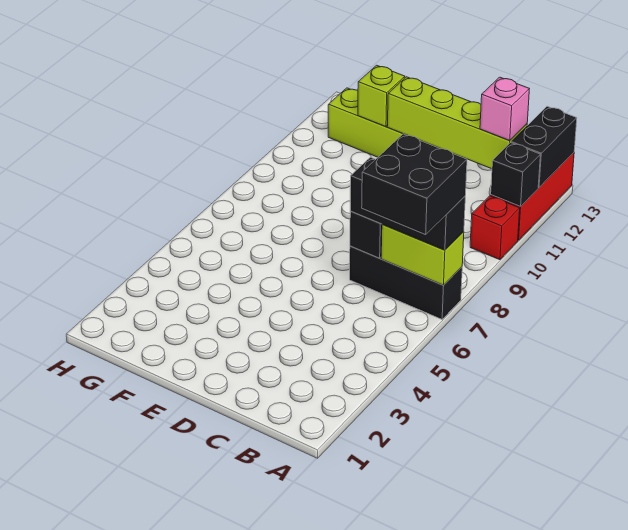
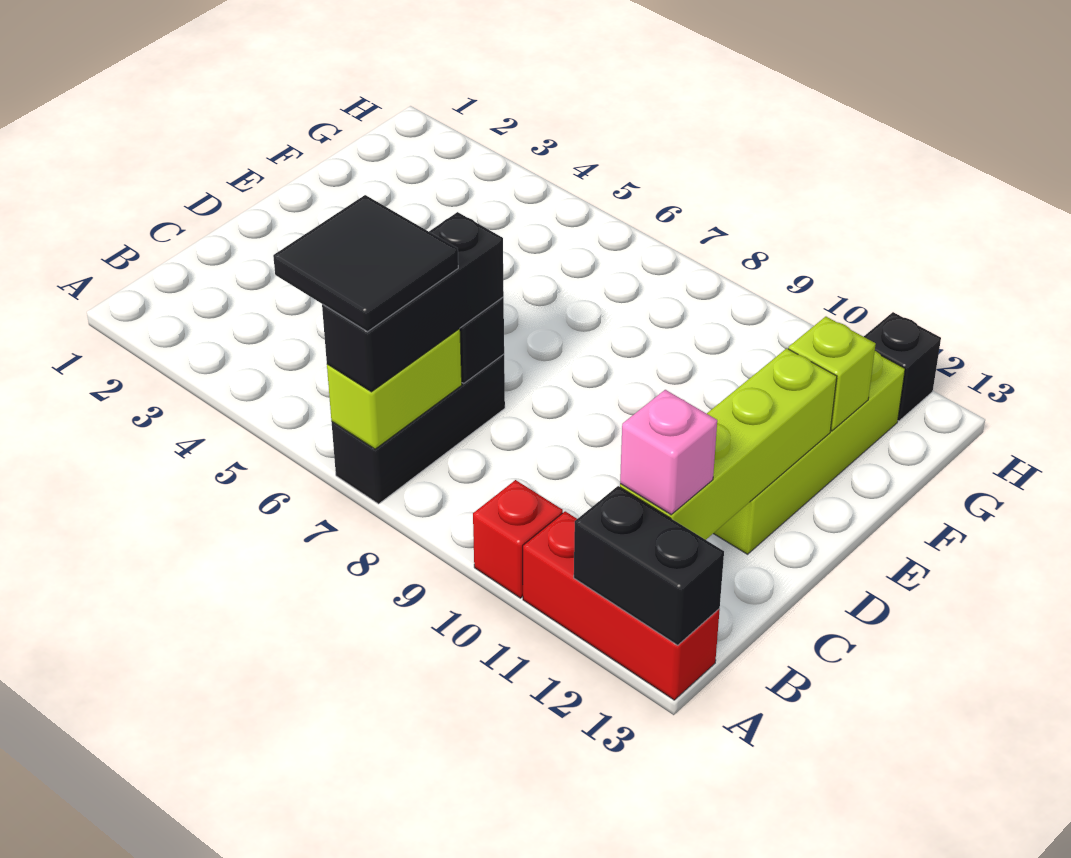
black brick A6:B7 level 4 -> black tile A6:B7 level 4
black brick A11 level 2 -> black brick H12 level 1

